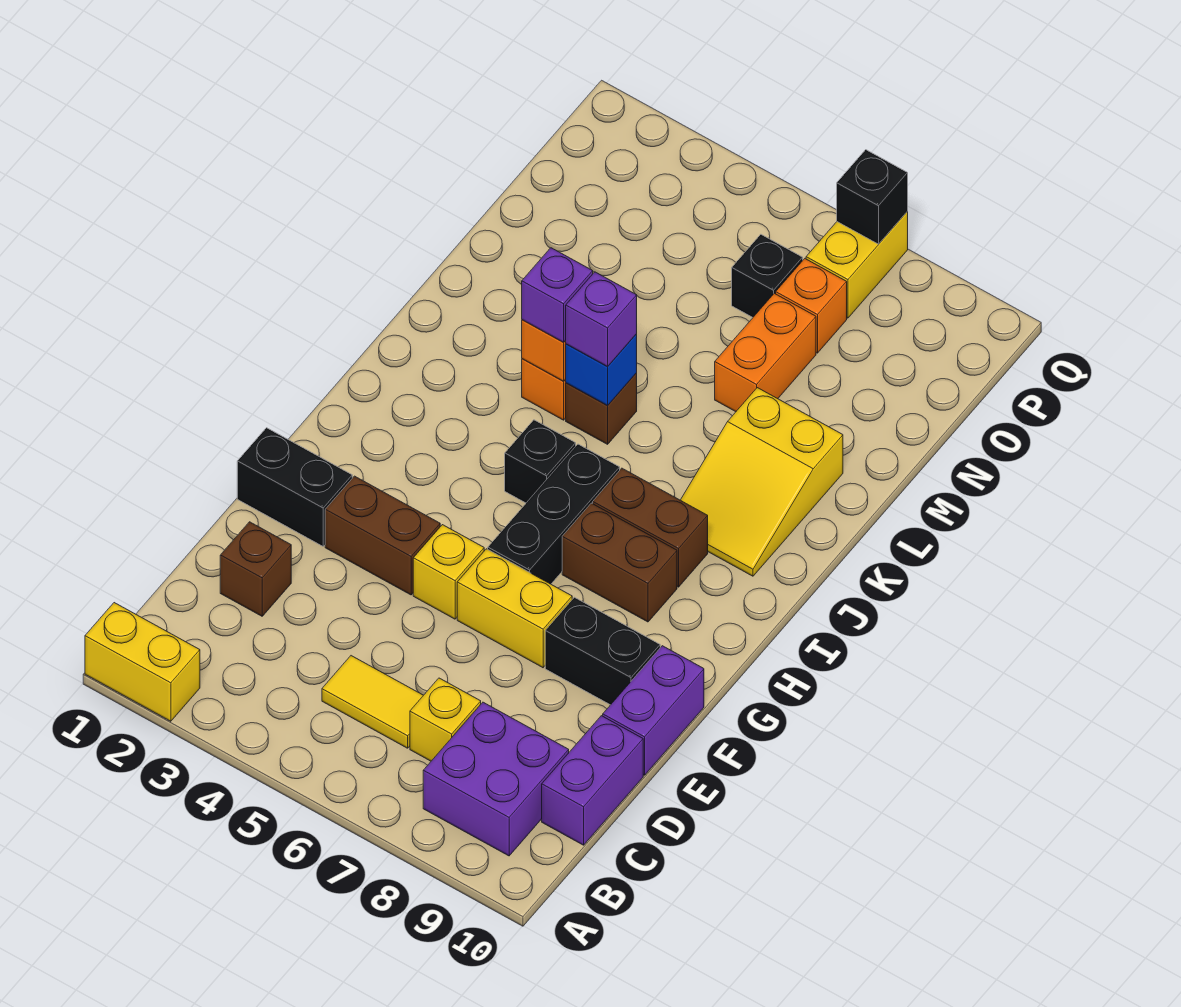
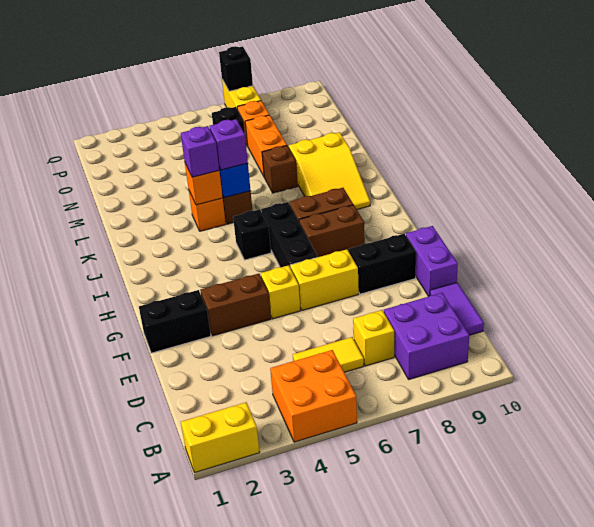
none -> orange brick A4:B5 level 1
purple brick C10:D10 level 1 -> purple tile C10:D10 level 1
brown brick D2 level 1 -> brown brick L7 level 1

